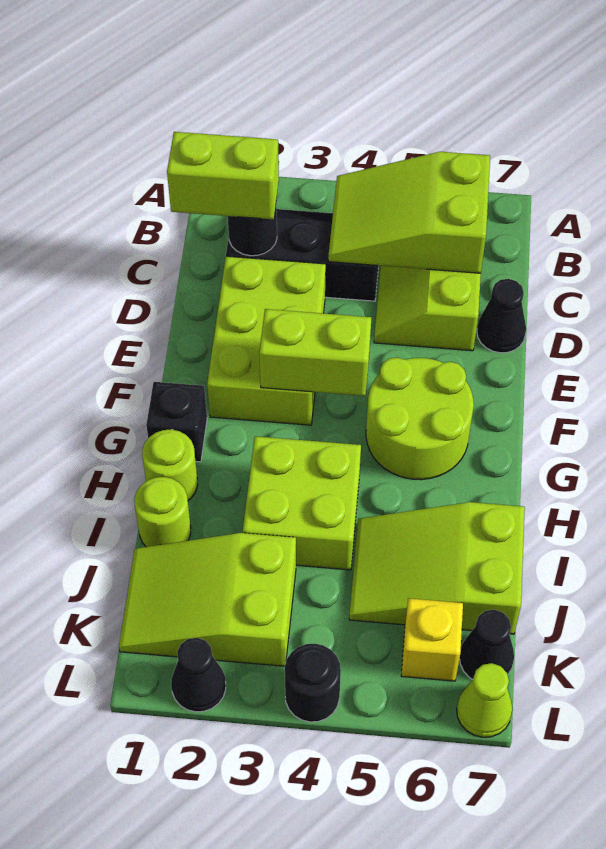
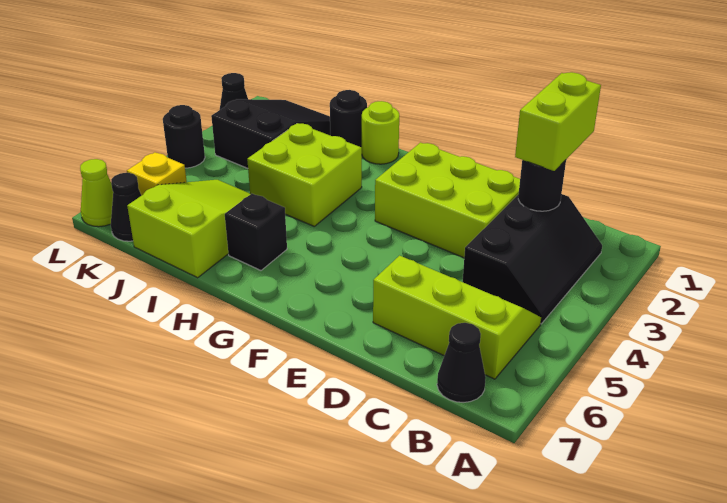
lime slope B4:C6 level 2 top 6 -> none
black cone D7 level 1 -> black cone B7 level 1
lime brick F3:F4 level 2 -> none
lime round brick F5:G6 level 1 -> none
black brick G1 level 1 -> black brick H6 level 1
lime round brick I1 level 1 -> black round brick I1 level 1
lime slope J1:K3 level 1 top 3 -> black slope J1:K3 level 1 top 3

